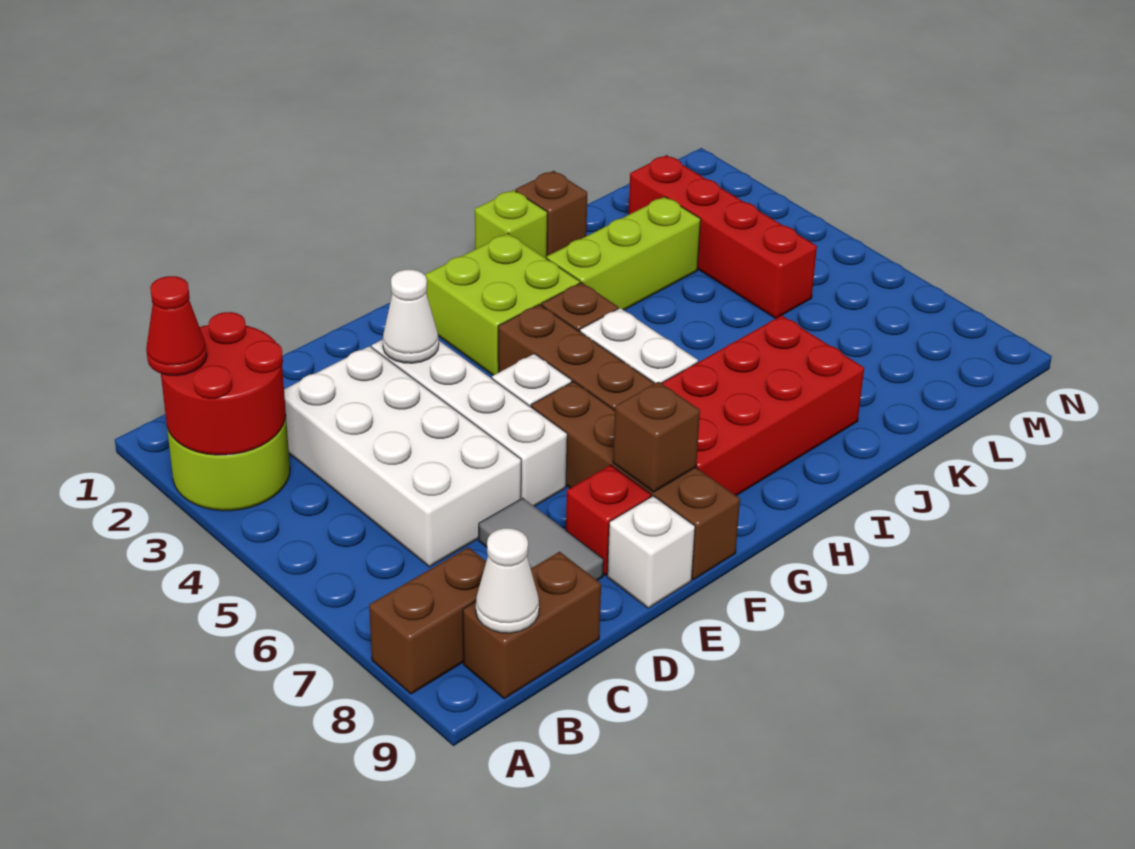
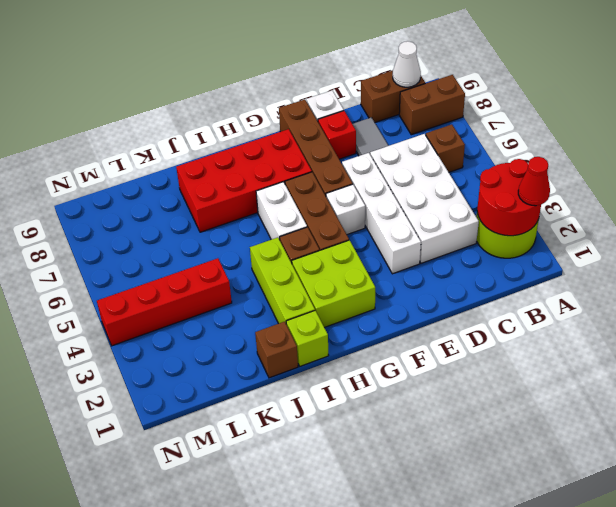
white cone E3 level 2 -> none
brown brick F8 level 2 -> brown brick B6 level 1
lime brick I3:K3 level 1 -> lime brick I2:I4 level 1
red brick L2:L5 level 1 -> red brick K4:N4 level 1

